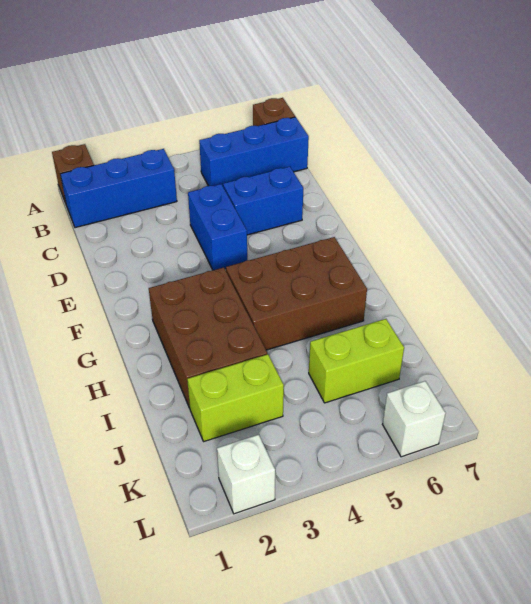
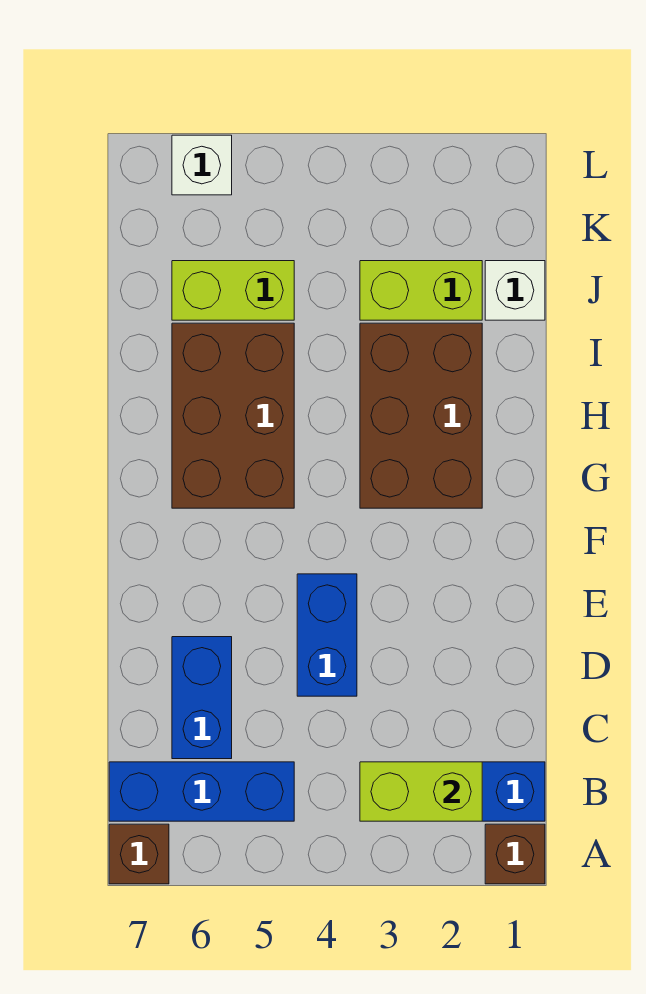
none -> lime brick B2:B3 level 2
blue brick D5:D6 level 1 -> blue brick C6:D6 level 1
brown brick G4:H6 level 1 -> brown brick G5:I6 level 1
white brick L2 level 1 -> white brick J1 level 1

